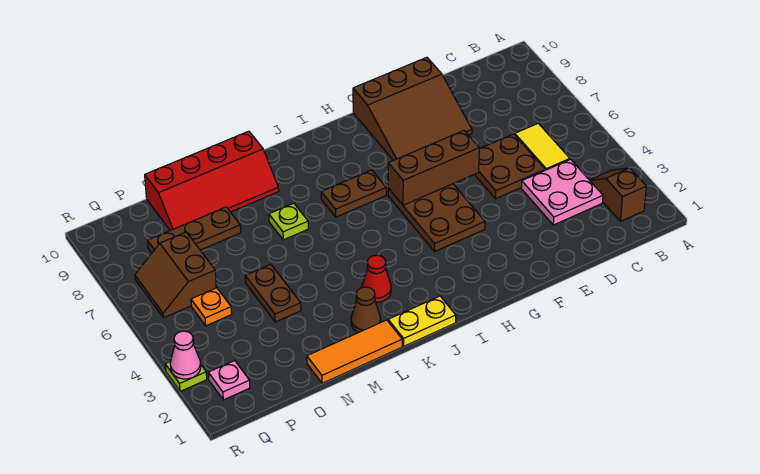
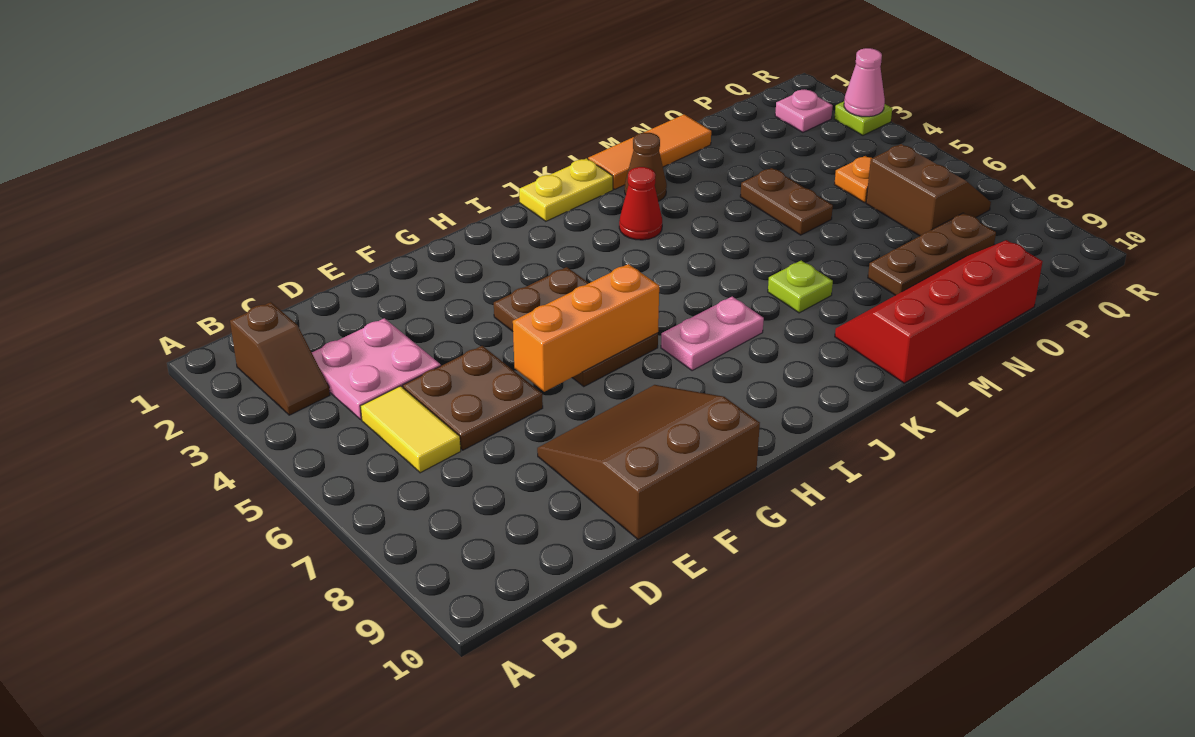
brown brick F6:H6 level 2 -> orange brick F6:H6 level 2
brown plate I7:J7 level 1 -> pink plate I7:J7 level 1

